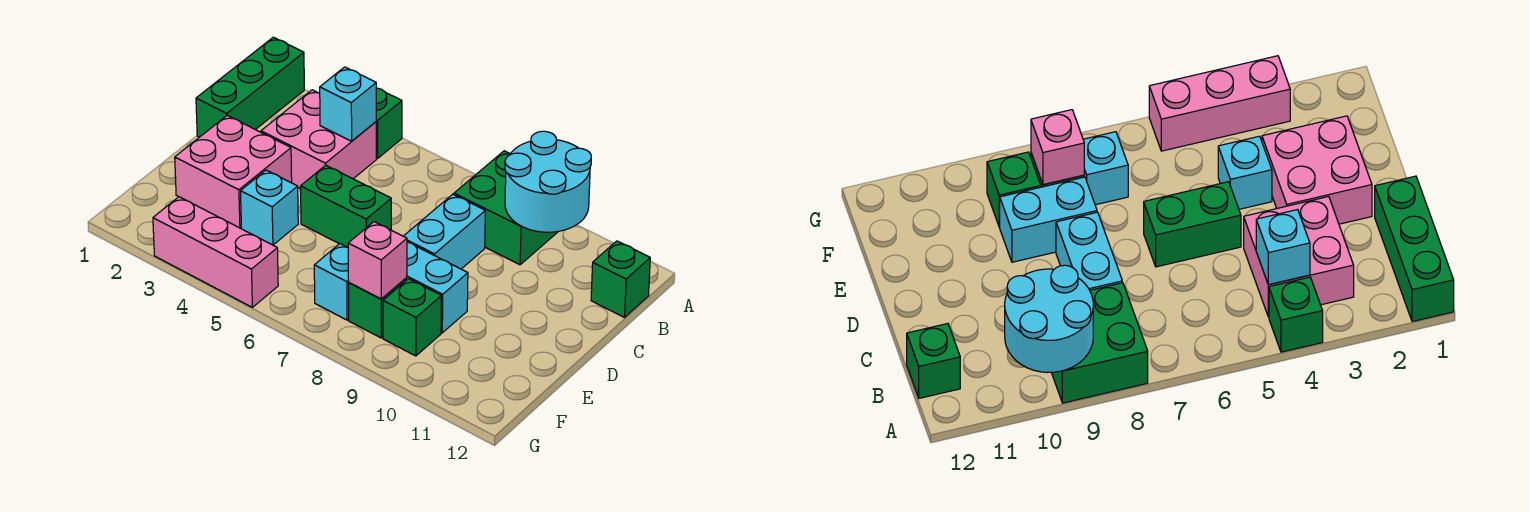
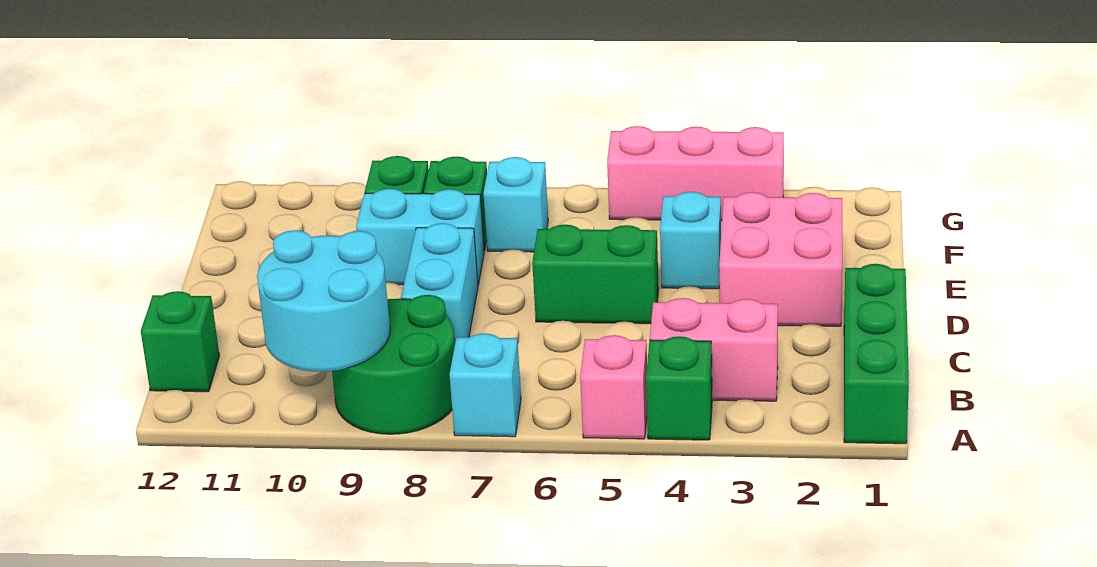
green brick A8:B9 level 1 -> green round brick A8:B9 level 1
pink brick B3:C4 level 1 -> pink brick B3:B4 level 1
cyan brick B4 level 2 -> cyan brick A7 level 1
pink brick F8 level 2 -> pink brick A5 level 1

